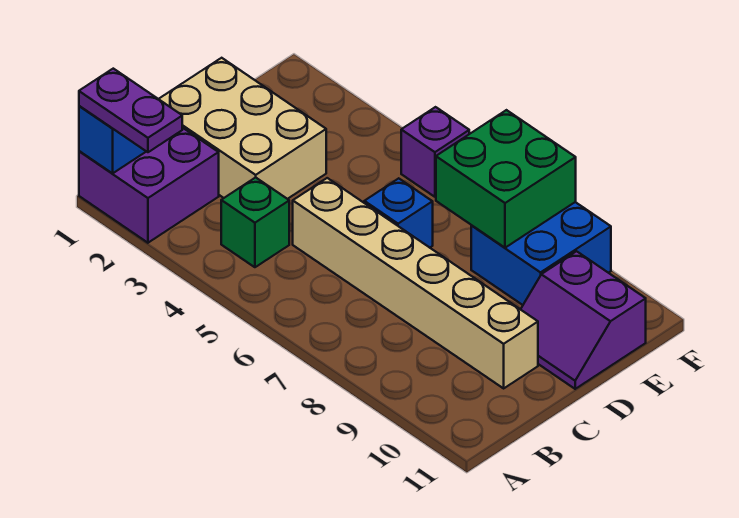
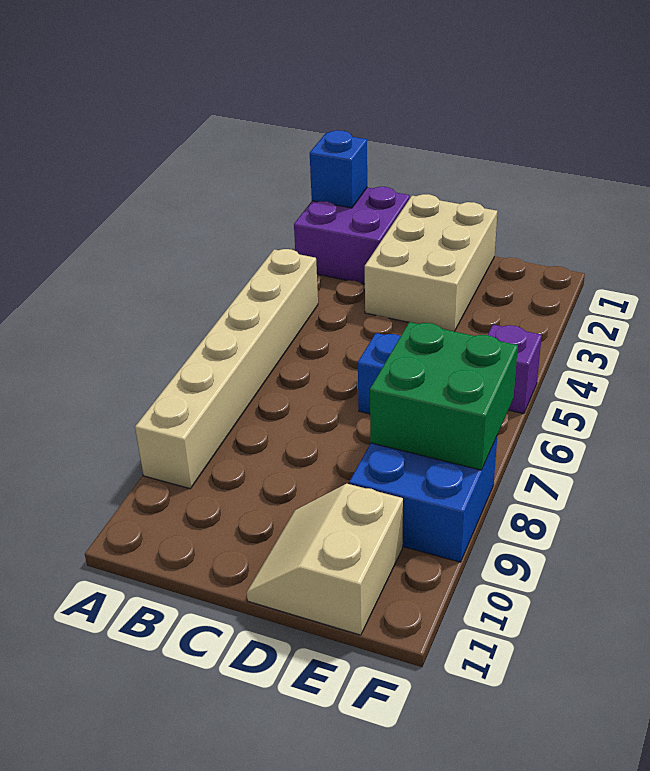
purple plate A1:A2 level 3 -> none
green brick B4 level 1 -> none
tan brick C5:C10 level 1 -> tan brick A4:A9 level 1
purple slope D10:E11 level 1 top E -> tan slope D10:E11 level 1 top E

